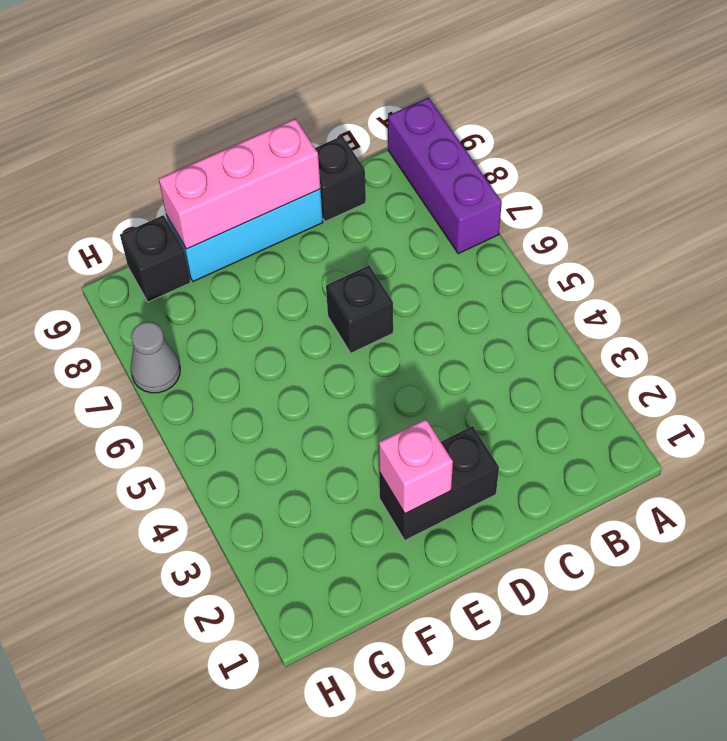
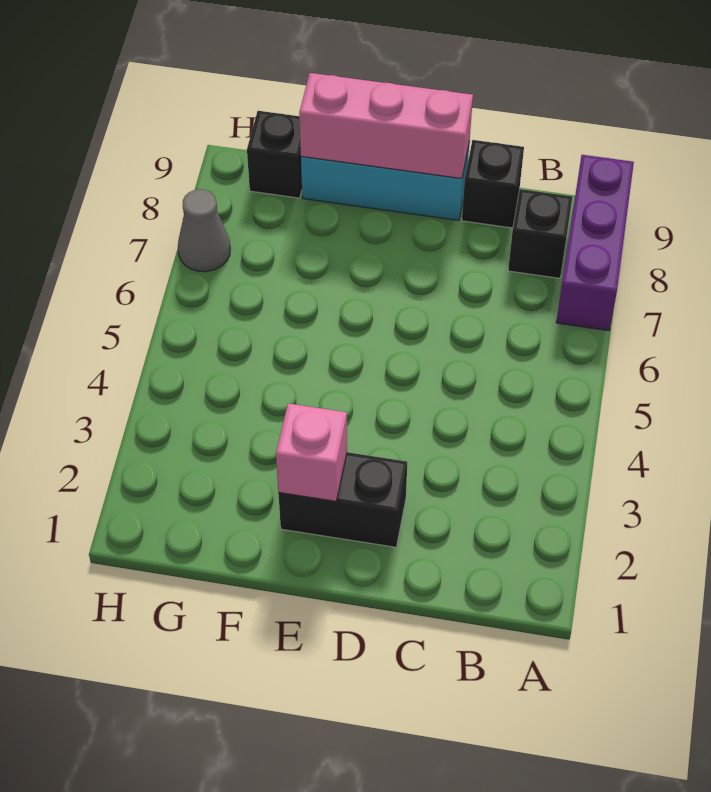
black brick D6 level 1 -> black brick B8 level 1

